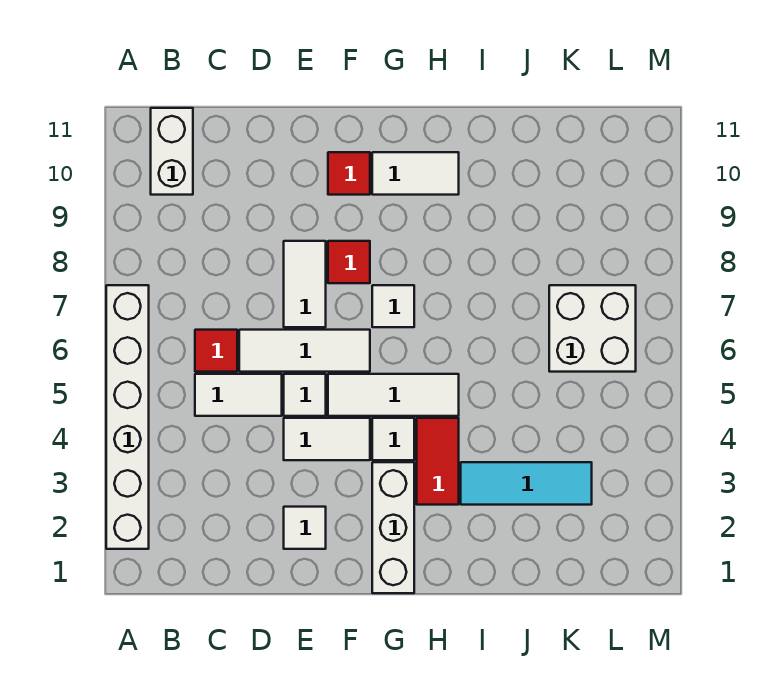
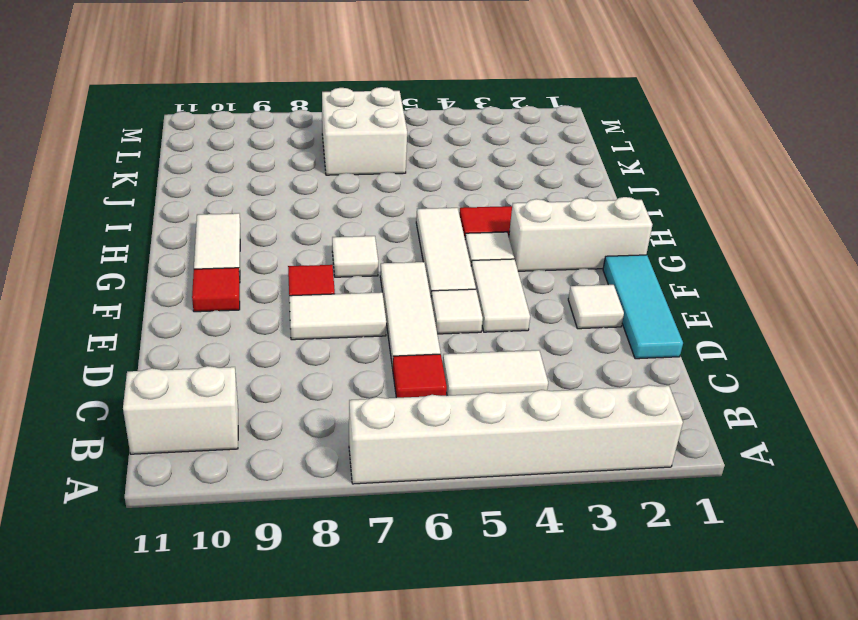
white tile C5:D5 level 1 -> white tile C4:C5 level 1
cyan tile I3:K3 level 1 -> cyan tile D1:F1 level 1

